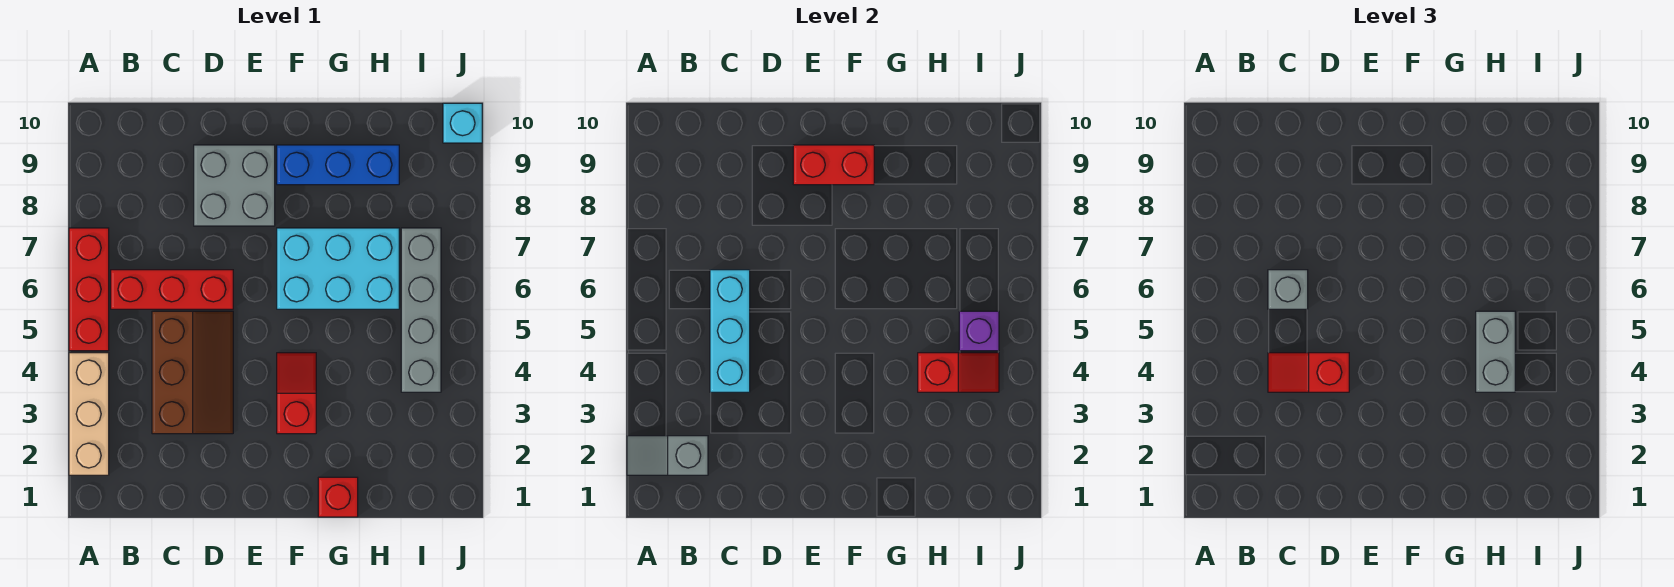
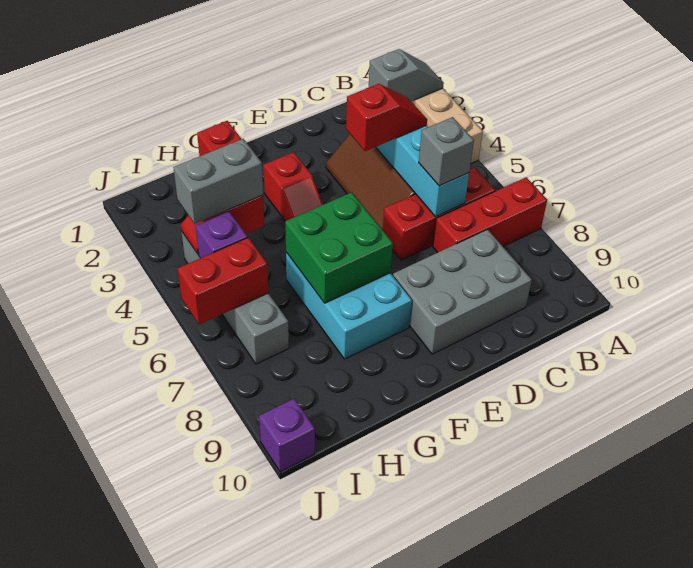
red brick A5:A7 level 1 -> red brick A7:C7 level 1
grey brick D8:E9 level 1 -> grey brick C8:E9 level 1
red brick E9:F9 level 2 -> red brick I6:J6 level 2
cyan brick F6:H7 level 1 -> cyan brick F6:G8 level 1
none -> green brick F6:G7 level 2
blue brick F9:H9 level 1 -> none
grey brick H4:H5 level 3 -> grey brick H4:I4 level 3
cyan brick J10 level 1 -> purple brick J10 level 1

